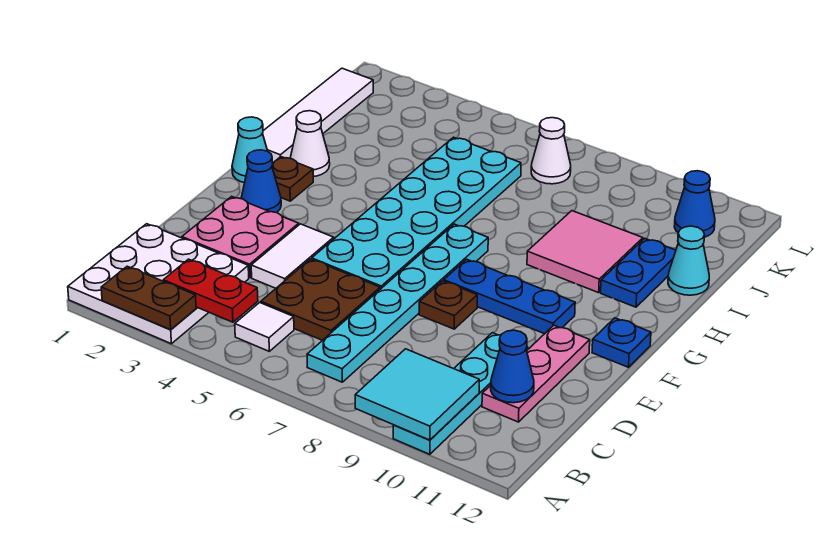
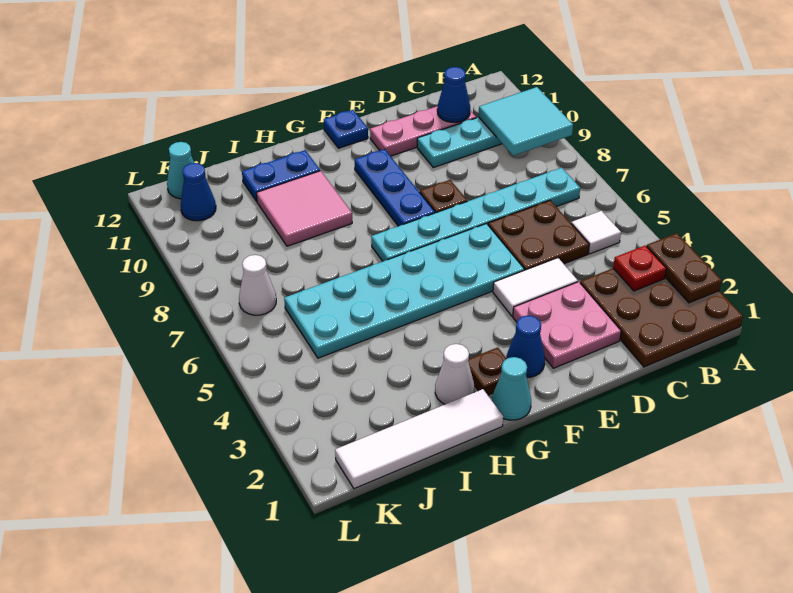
white plate A1:C3 level 1 -> brown plate A1:C3 level 1
red plate B3:B4 level 2 -> red plate B3 level 2
cyan cone I12 level 1 -> cyan cone K12 level 1

